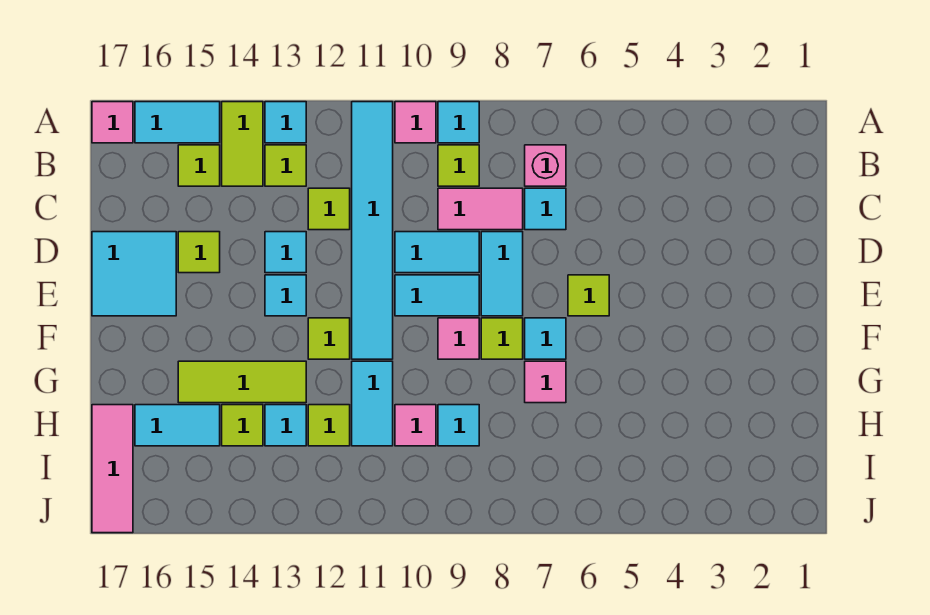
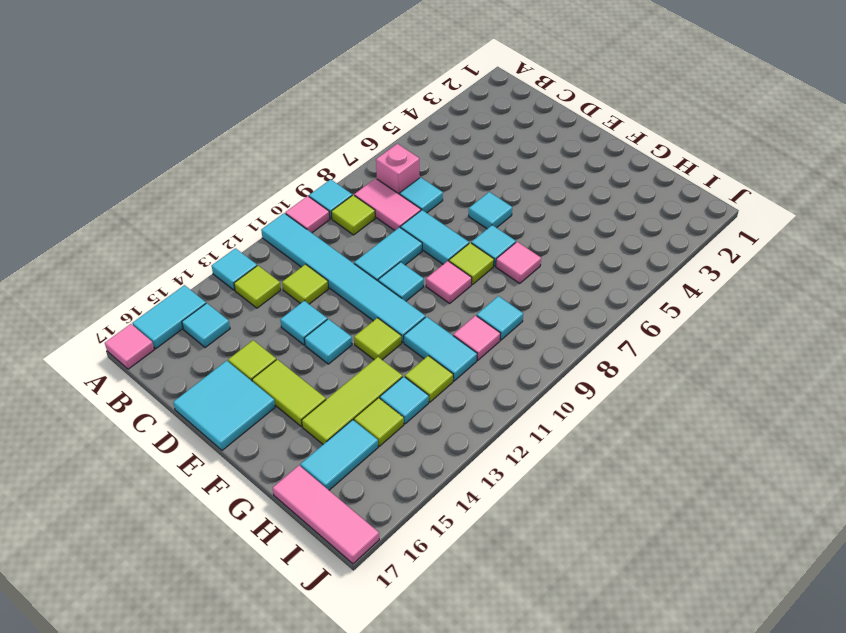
lime tile A14:B14 level 1 -> lime tile E15:F15 level 1
lime tile B15 level 1 -> cyan tile B15 level 1
pink tile C8:C9 level 1 -> pink tile B8:C8 level 1
lime tile E6 level 1 -> cyan tile E6 level 1
cyan tile E9:E10 level 1 -> cyan tile E10 level 1

